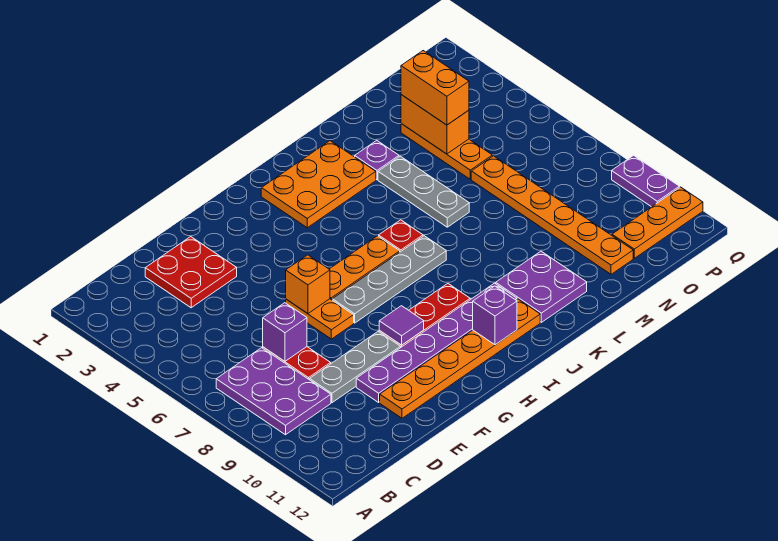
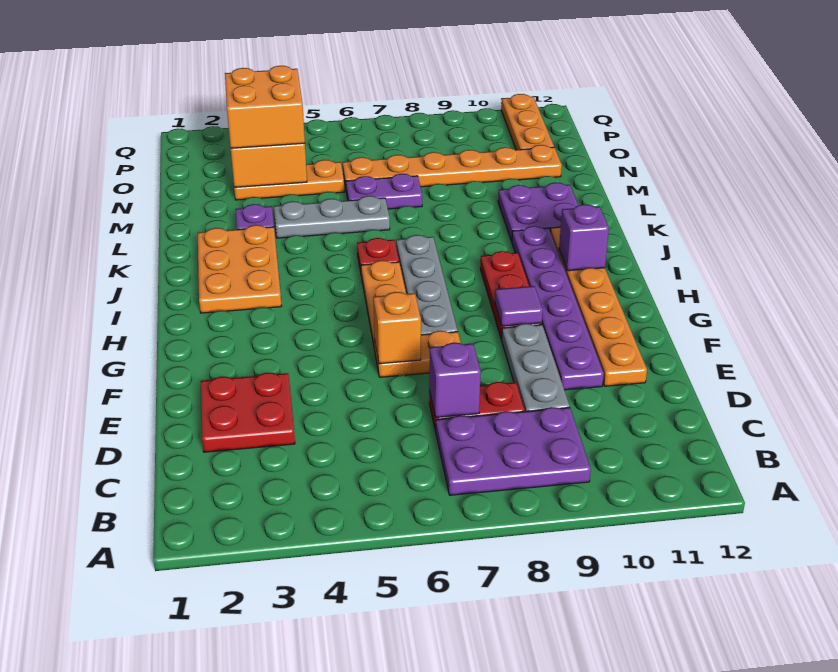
orange brick N3:N4 level 3 -> orange brick N3:O4 level 3
purple plate Q9:Q10 level 1 -> purple plate M6:M7 level 1

